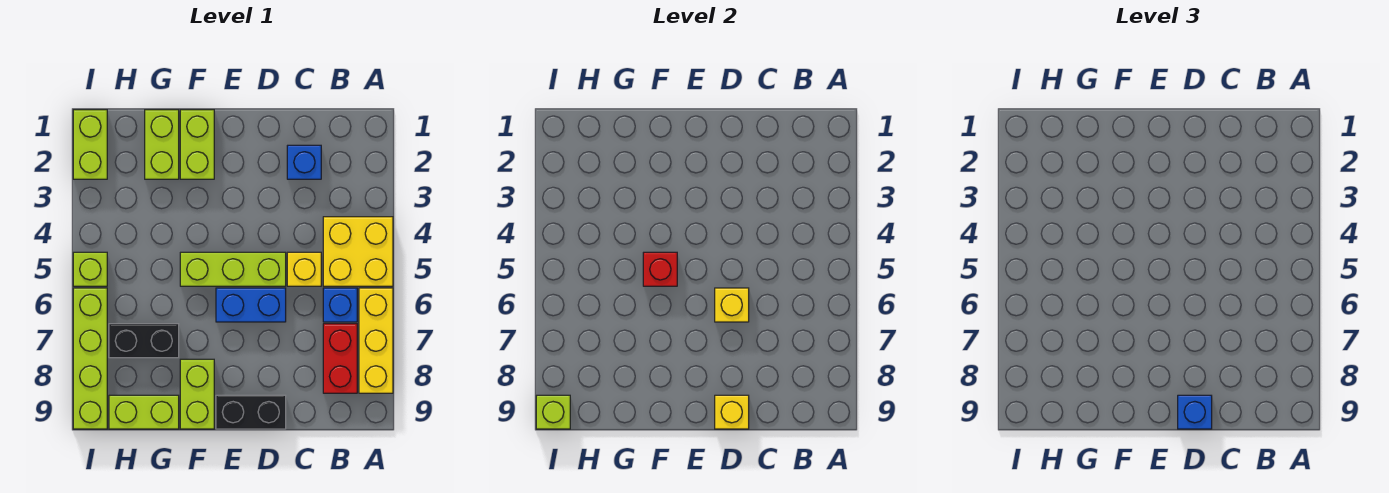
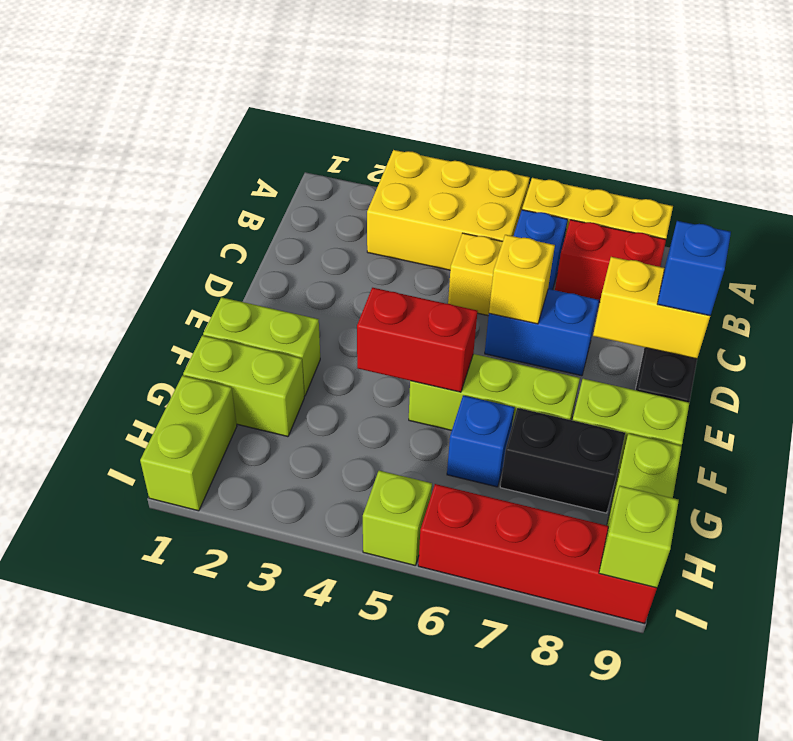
yellow brick A4:B5 level 1 -> yellow brick A3:B5 level 1
blue brick C2 level 1 -> blue brick G6 level 1
lime brick D5:F5 level 1 -> lime brick F5:F7 level 1
blue brick D6:E6 level 1 -> blue brick D6:D7 level 1
yellow brick D9 level 2 -> yellow brick D8:D9 level 2
red brick F5 level 2 -> red brick F4:F5 level 2
black brick G7:H7 level 1 -> black brick G7:G8 level 1
lime brick I1:I2 level 1 -> lime brick H1:I1 level 1
lime brick I6:I9 level 1 -> red brick I6:I9 level 1

